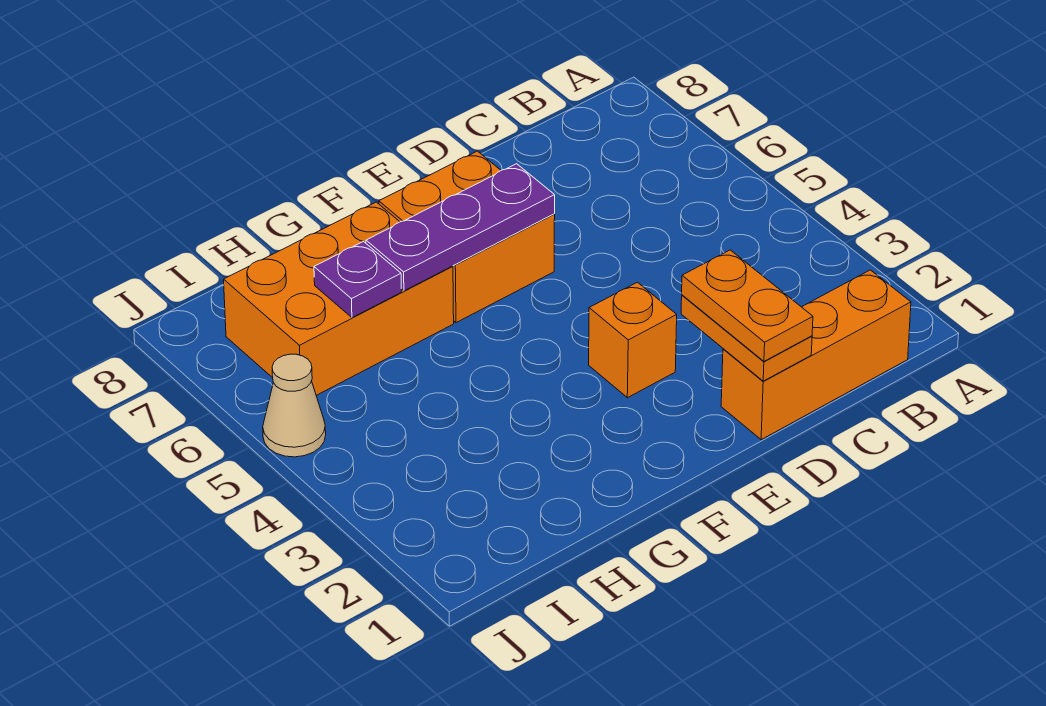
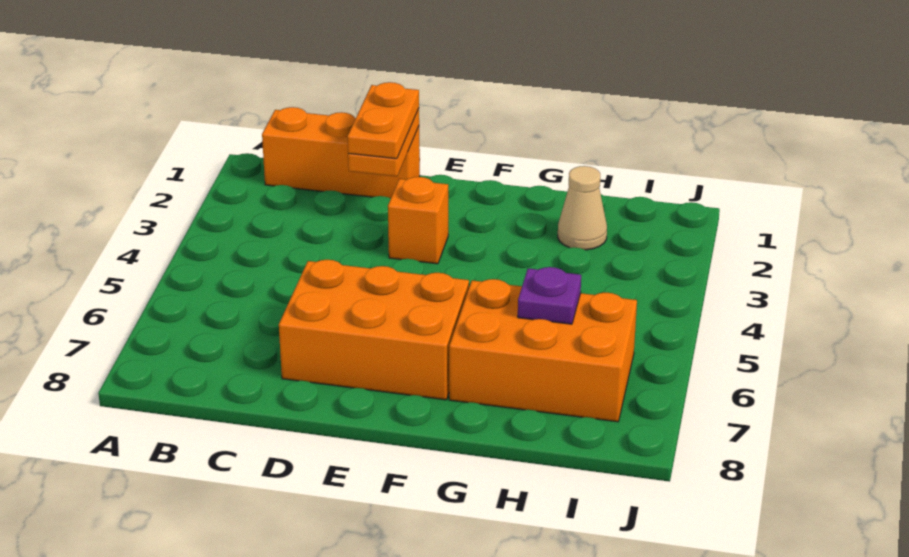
orange brick E6:F7 level 1 -> orange brick D6:F7 level 1
purple plate E6:G6 level 2 -> none
tan cone J5 level 1 -> tan cone H2 level 1

